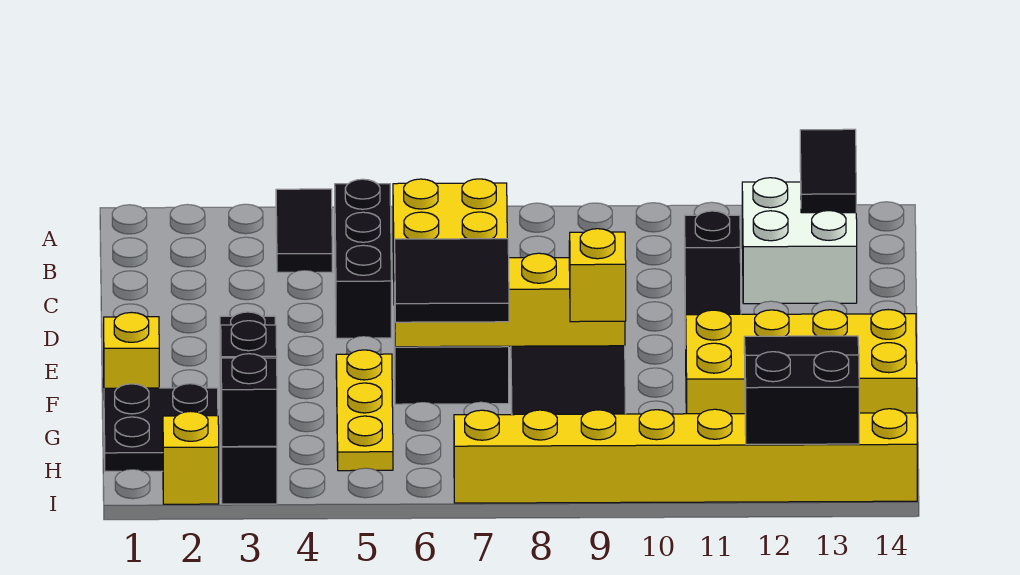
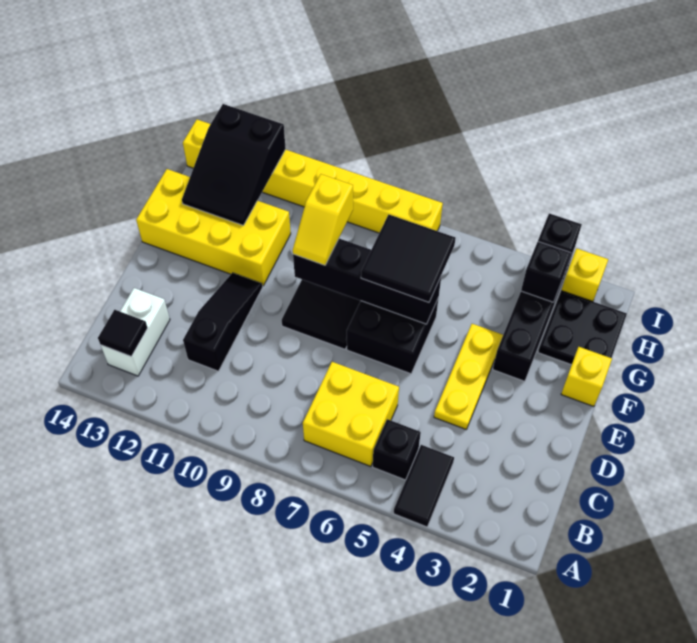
black tile A13:B13 level 2 -> black tile B13 level 2
black brick B5:D5 level 1 -> black brick B5 level 1
white brick B12:C13 level 1 -> white brick B13:C13 level 1
yellow plate F5:H5 level 1 -> yellow plate D4:F4 level 1
yellow brick F6:F9 level 2 -> black brick F6:F9 level 2

